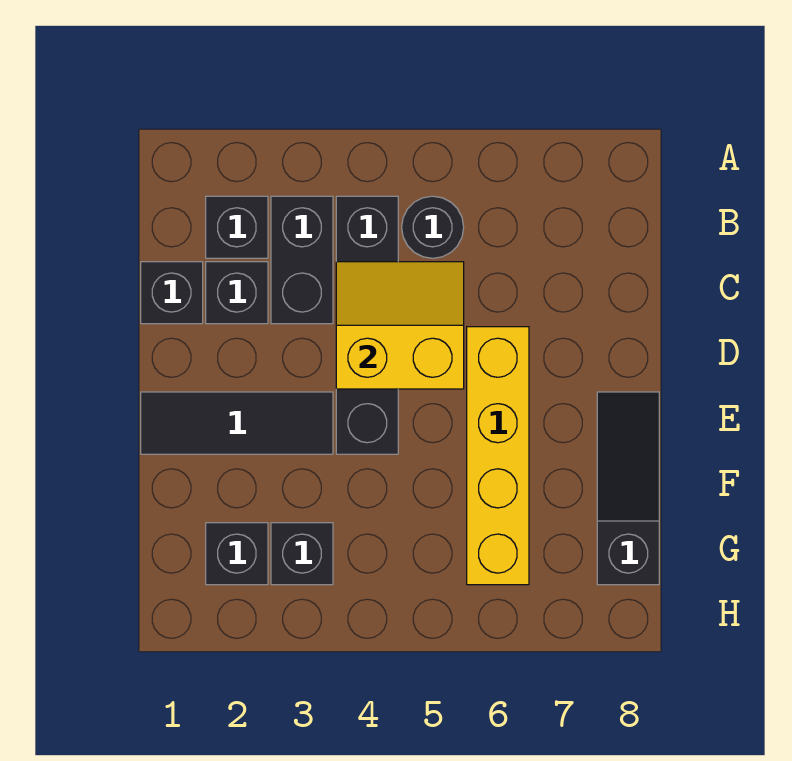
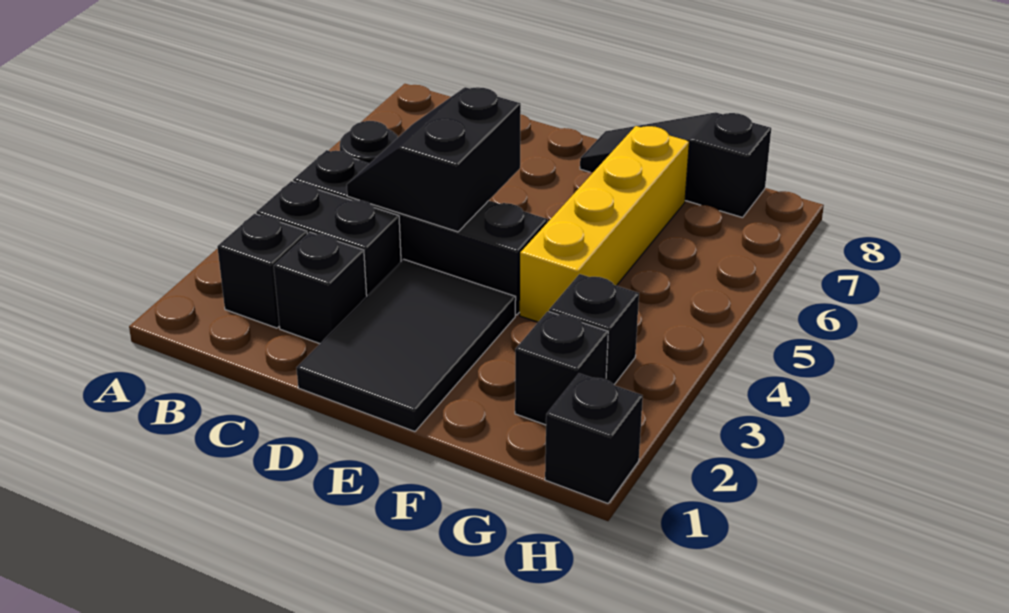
black brick C1 level 1 -> black brick H1 level 1
yellow slope C4:D5 level 2 top D -> black slope C4:D5 level 2 top D
yellow brick D6:G6 level 1 -> yellow brick F4:F7 level 1
black tile E1:E3 level 1 -> black tile D1:E3 level 1

